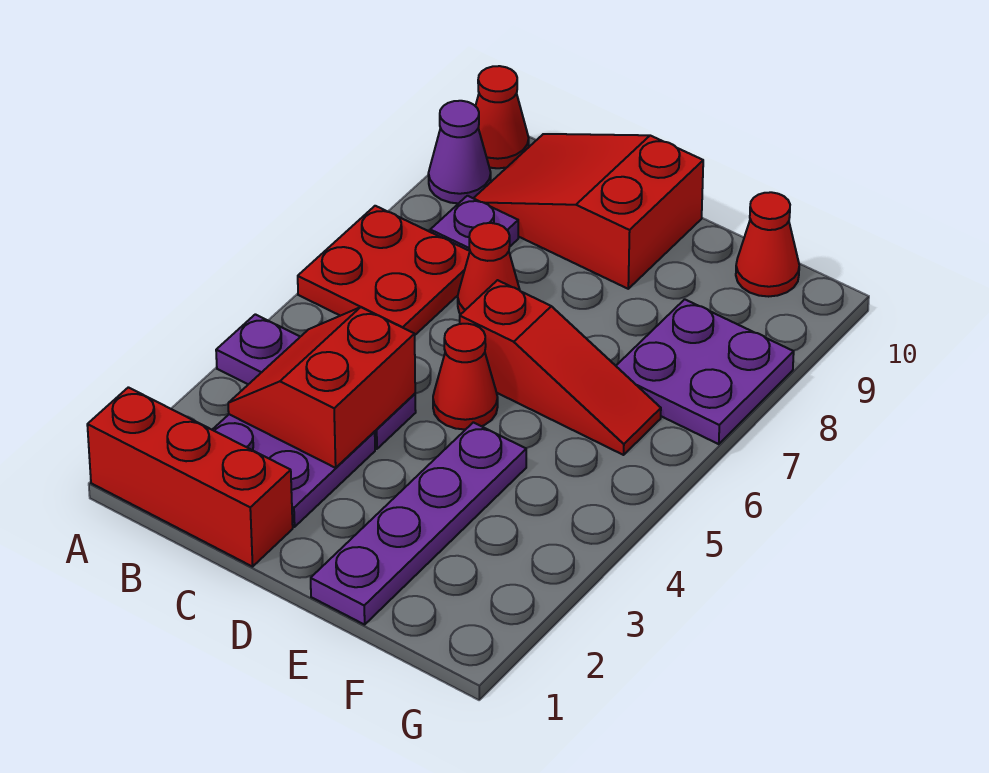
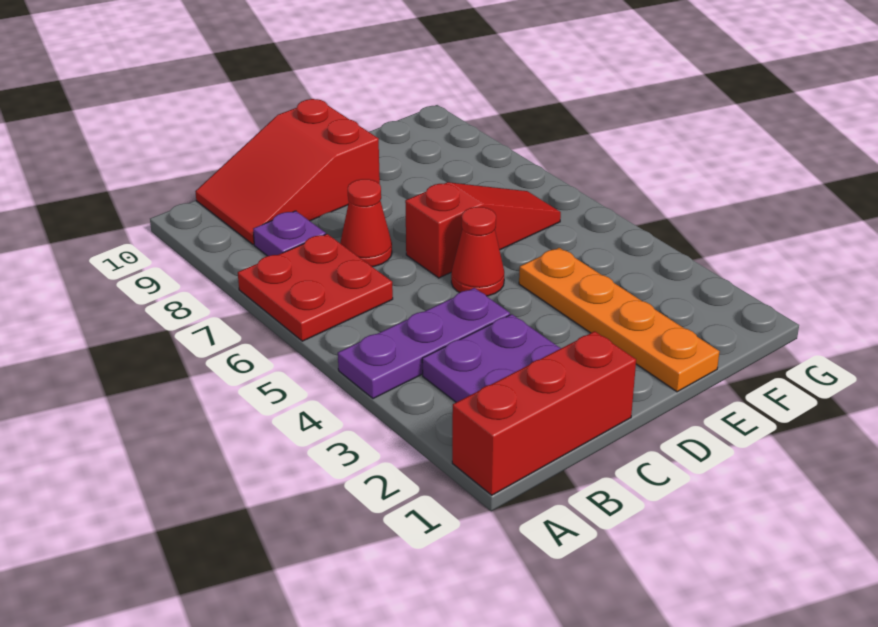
purple cone A9 level 1 -> none
red cone A10 level 1 -> none
red slope B3:C4 level 2 top C -> none
purple plate E1:E4 level 1 -> orange plate E1:E4 level 1
purple plate F7:G8 level 1 -> none
red cone F10 level 1 -> none

